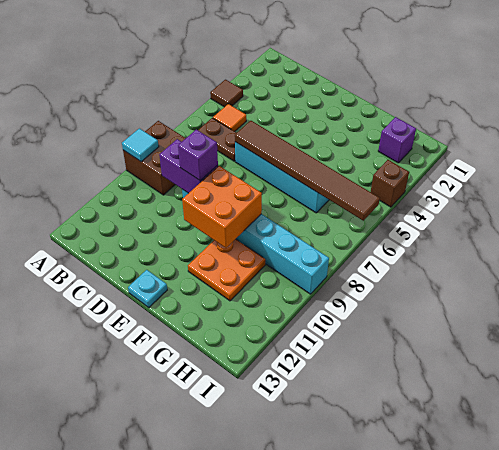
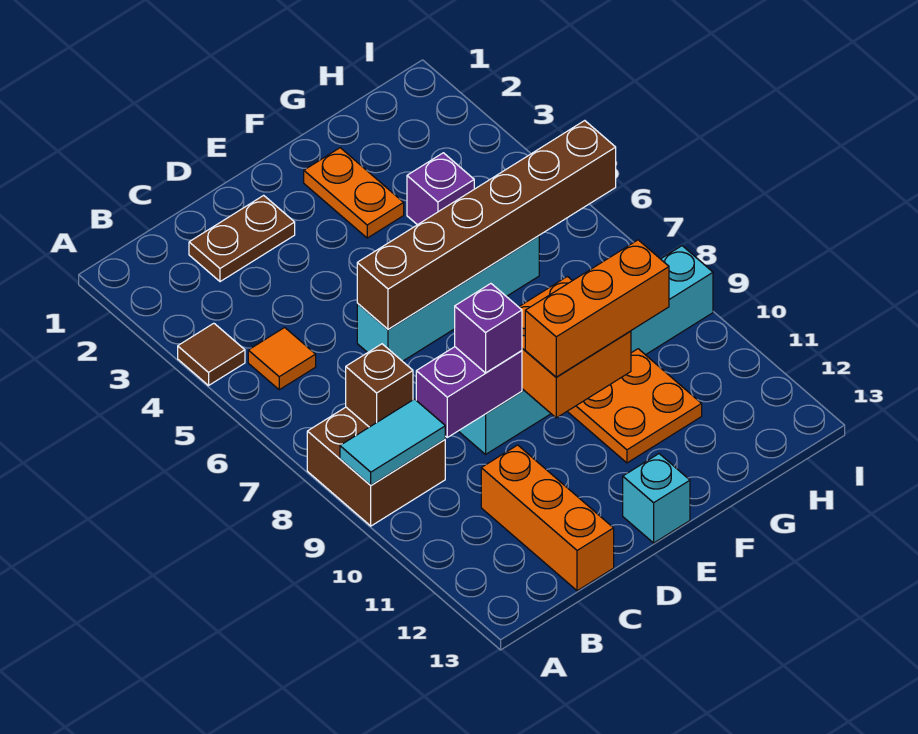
cyan tile A9 level 2 -> cyan tile A9:B9 level 2
brown plate B6:C6 level 1 -> brown plate C2:D2 level 1
none -> orange brick C11:C13 level 1
brown tile D6:I6 level 2 -> brown brick D6:I6 level 2
none -> orange brick E10:G10 level 3
cyan plate E13 level 1 -> cyan brick E13 level 1
none -> orange plate F2:F3 level 1
purple brick H2 level 1 -> purple brick G4 level 1
brown brick I4 level 1 -> brown brick B8 level 2

